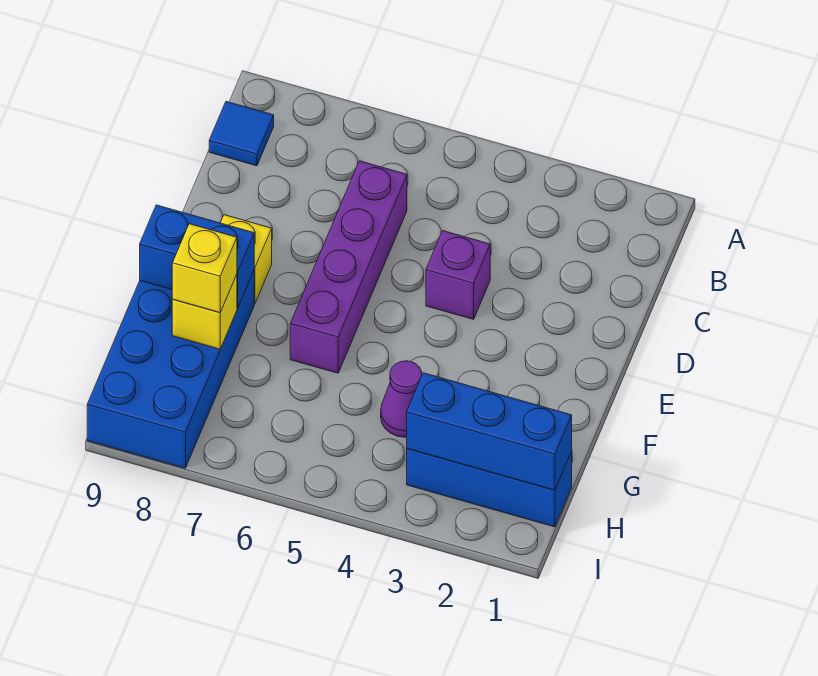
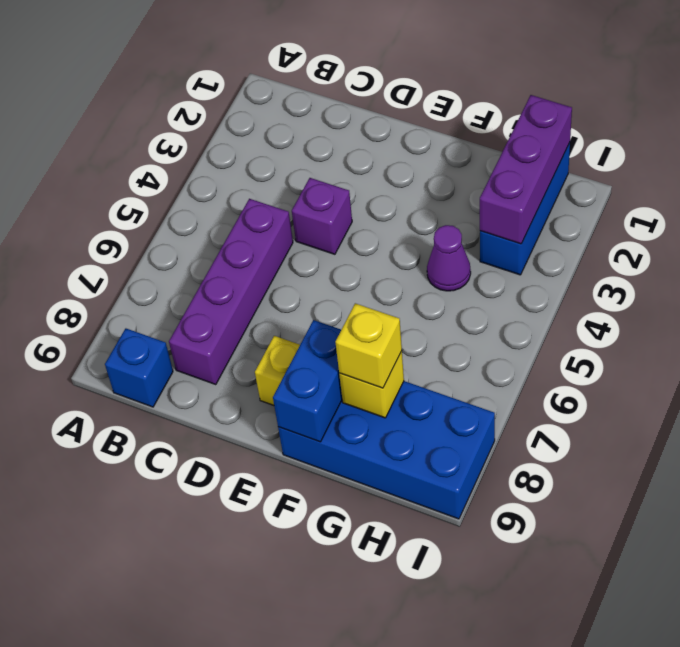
blue tile B9 level 1 -> blue brick B9 level 1
purple brick C6:F6 level 1 -> purple brick C5:C8 level 1
blue brick H1:H3 level 2 -> purple brick H1:H3 level 2

